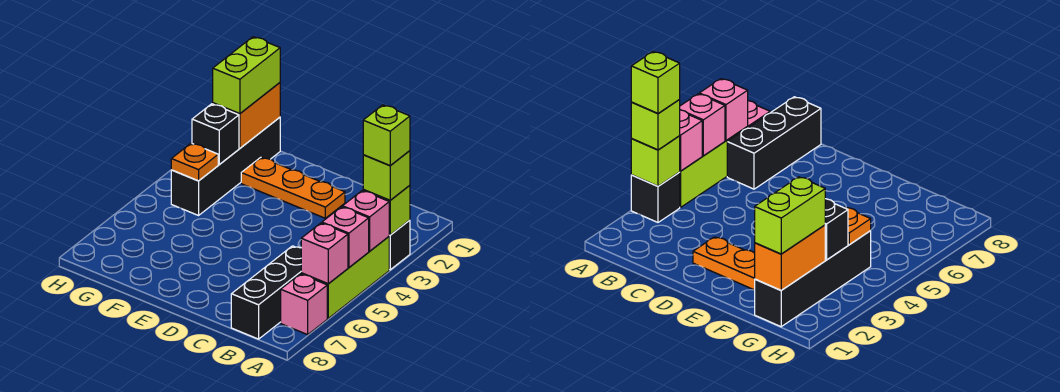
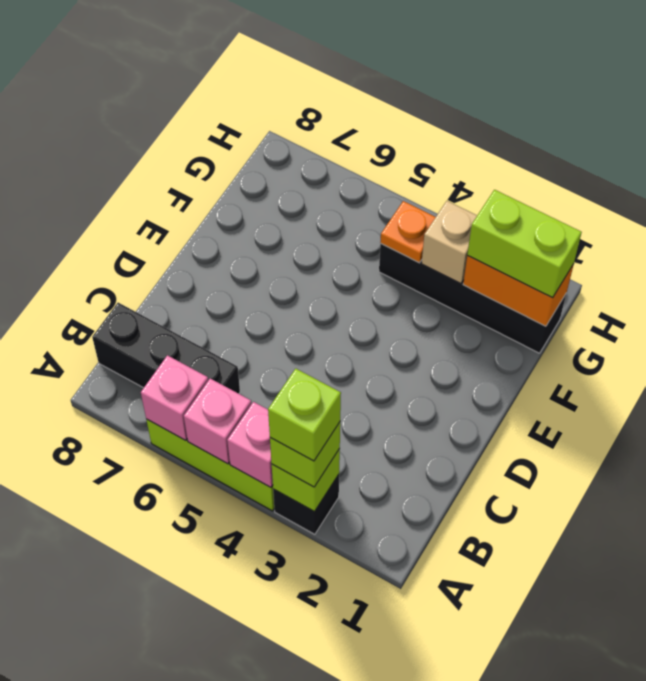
pink brick A7 level 1 -> none
orange plate D2:F2 level 1 -> none
black brick G3 level 2 -> tan brick G3 level 2

